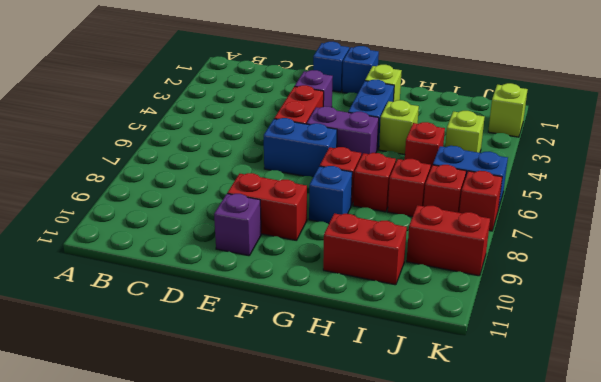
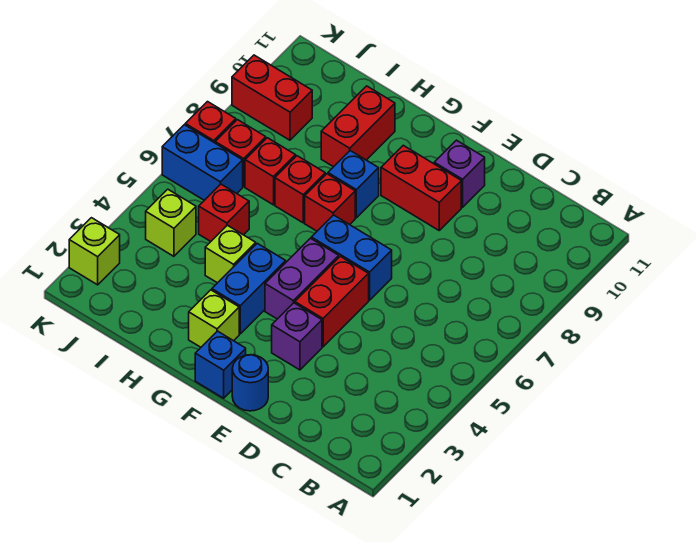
blue brick E1 level 1 -> blue round brick E1 level 1
purple brick F5:G5 level 1 -> purple brick F4:F5 level 1
red brick H10:I10 level 1 -> red brick H9:H10 level 1

